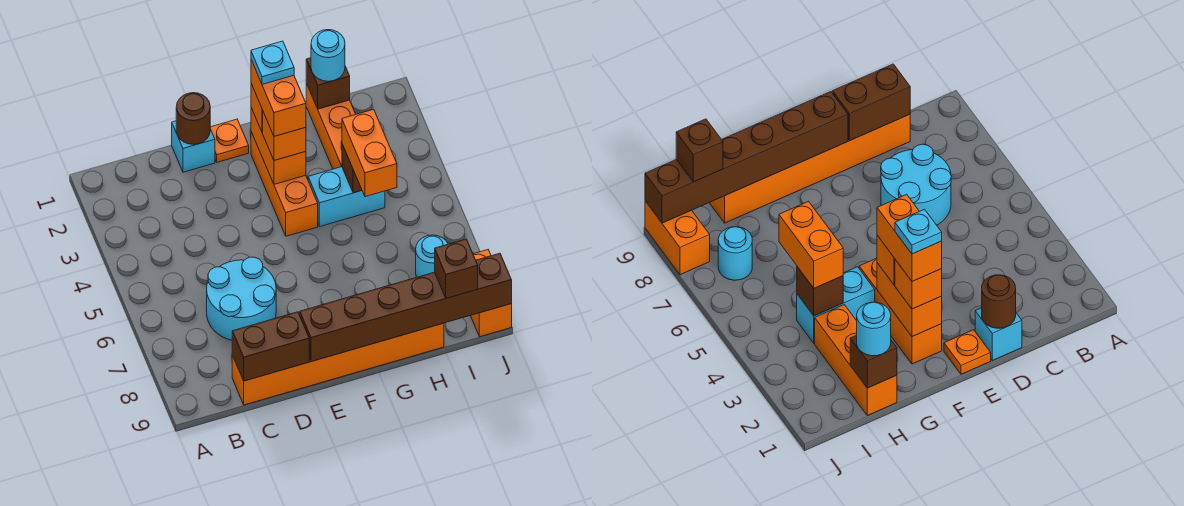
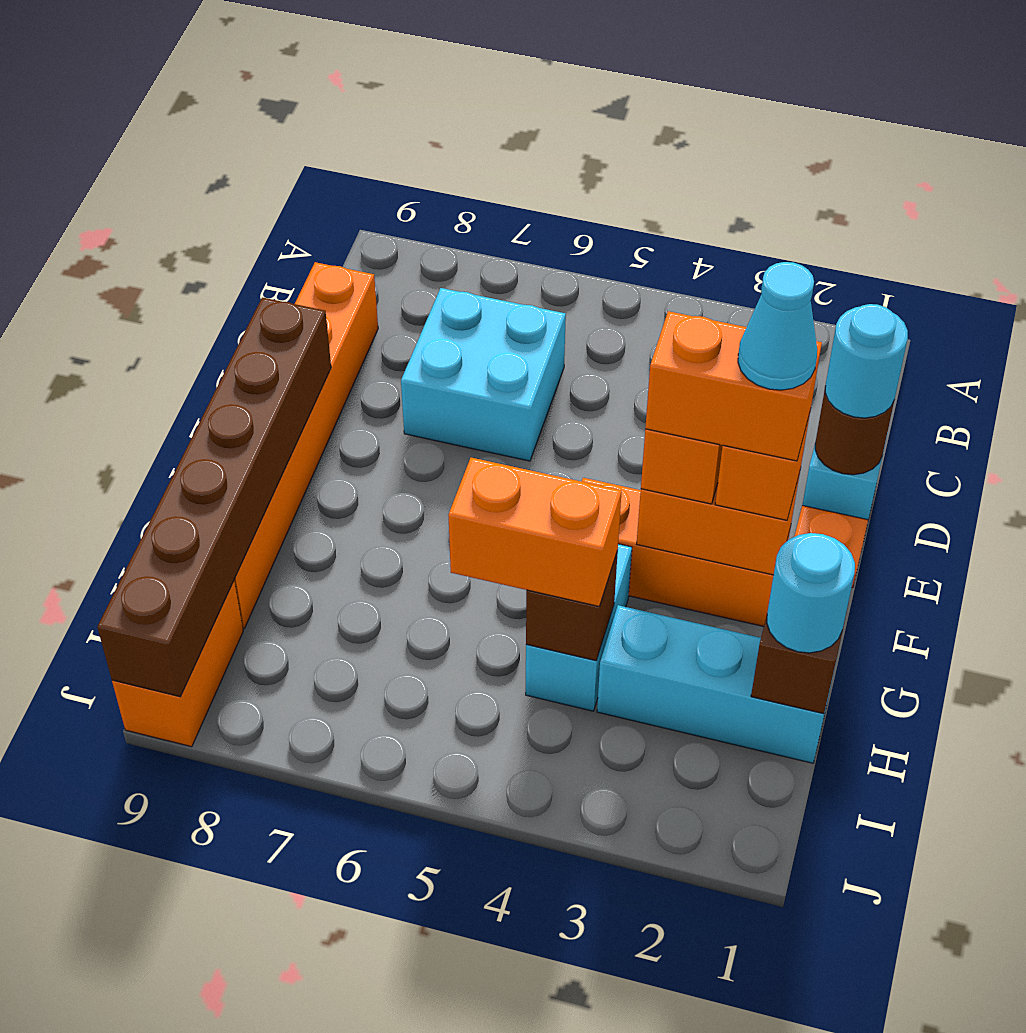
cyan round brick C6:D7 level 1 -> cyan brick C6:D7 level 1
brown brick C9:D9 level 2 -> none
cyan plate F2 level 5 -> cyan cone F2 level 5
orange brick H1:H3 level 1 -> cyan brick H1:H3 level 1
cyan round brick I7 level 1 -> cyan round brick D1 level 3
brown brick I9 level 3 -> none
orange brick J8:J9 level 1 -> orange brick I9:J9 level 1

